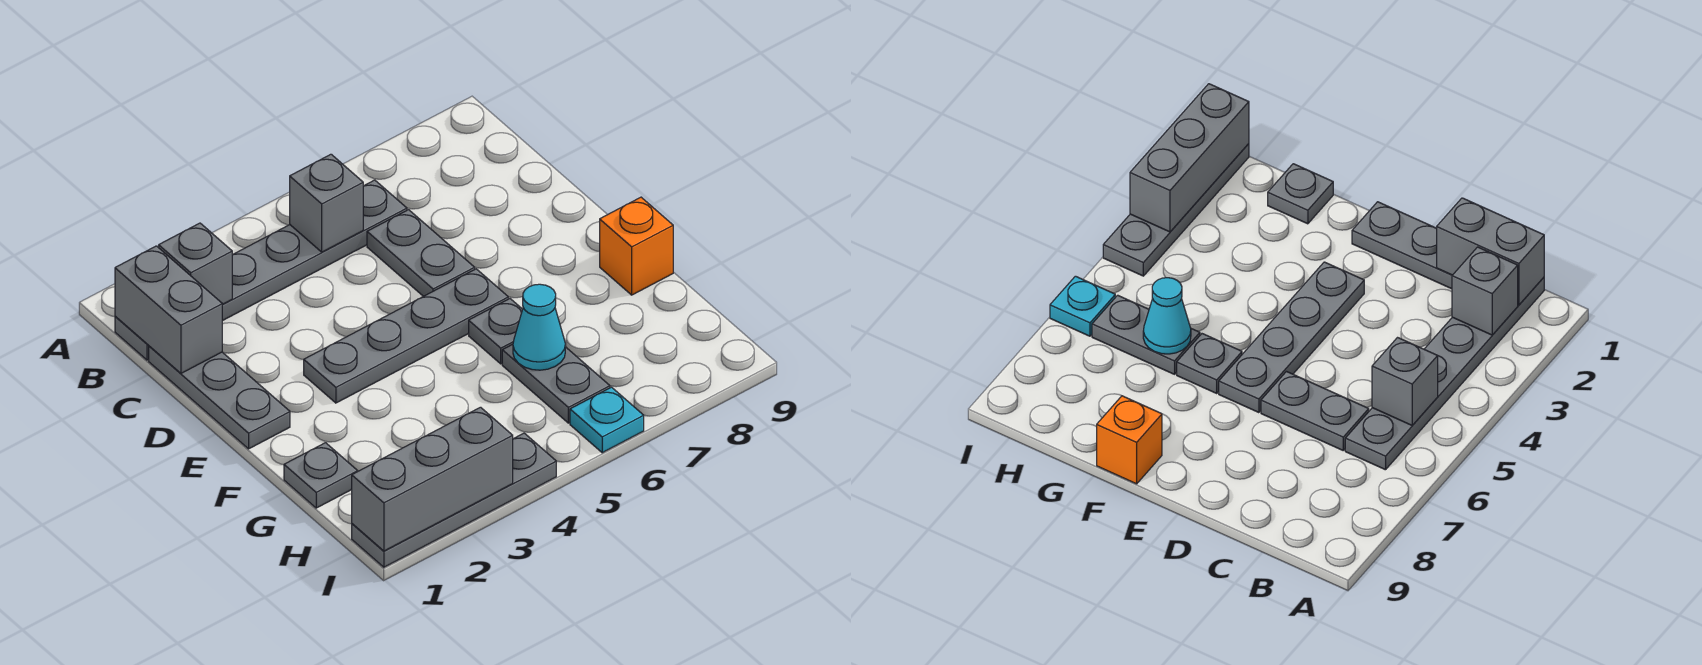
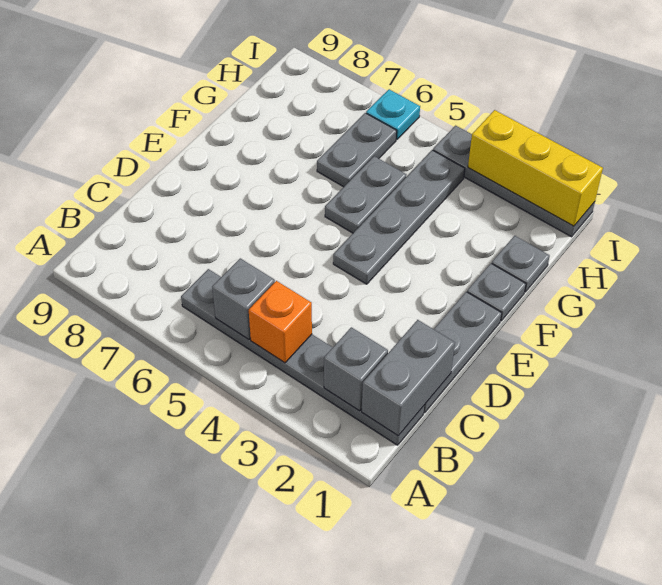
grey plate C6:D6 level 1 -> grey plate F5:G5 level 1
grey plate E3:E6 level 1 -> grey plate E4:H4 level 1
grey plate F6 level 1 -> grey plate F1 level 1
orange brick F9 level 1 -> orange brick B4 level 2
cyan cone G6 level 2 -> none
grey brick I1:I3 level 2 -> yellow brick I1:I3 level 2

